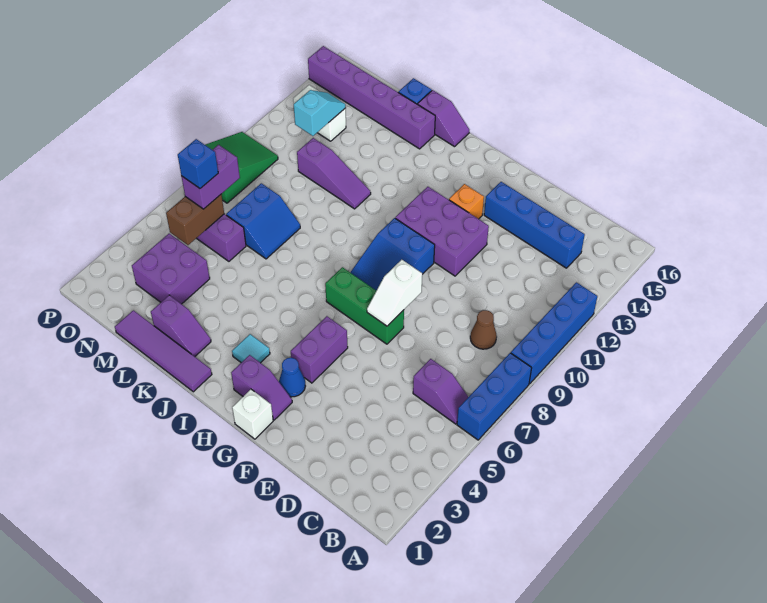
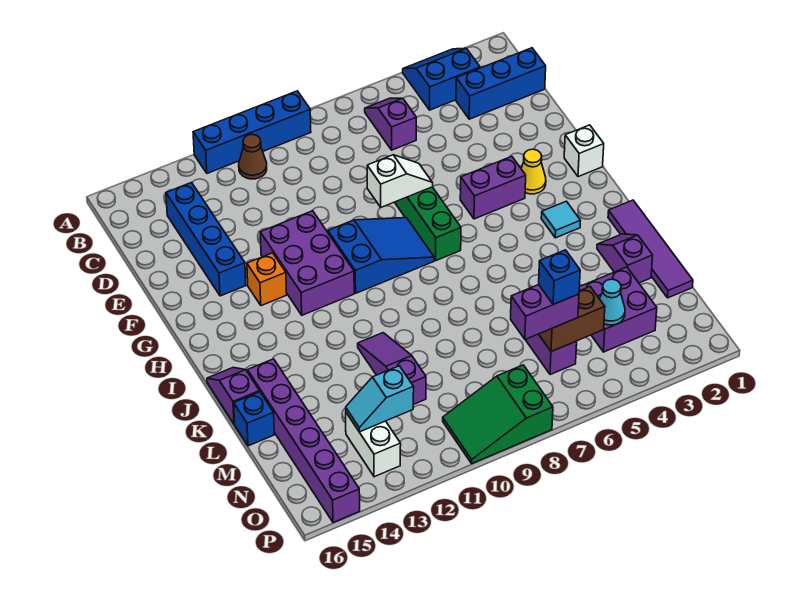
blue brick A6:A8 level 1 -> blue brick C1:C3 level 1
brown cone C9 level 1 -> brown cone B11 level 1
purple slope G2:H2 level 1 top H -> none
blue cone G3 level 1 -> yellow cone G3 level 1
blue slope L7:M8 level 1 top M -> blue slope A3:B4 level 1 top B
none -> cyan cone N4 level 2

